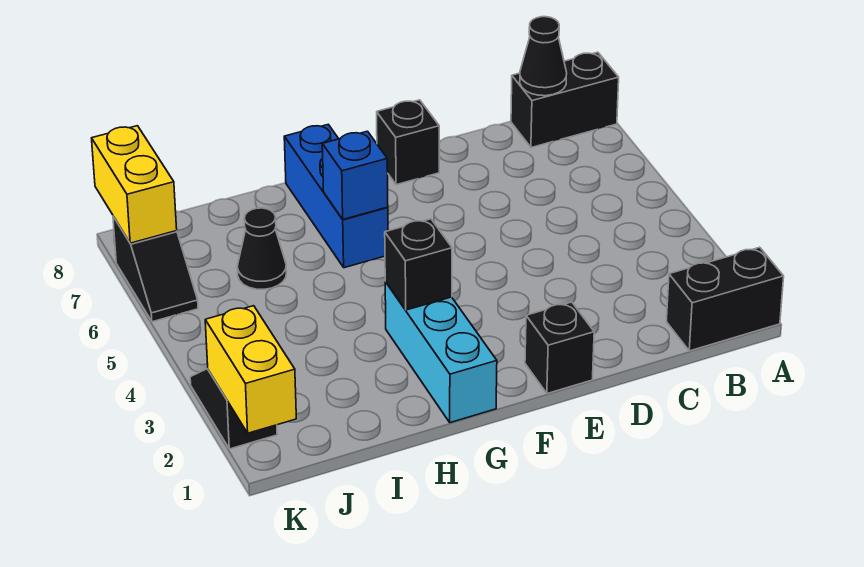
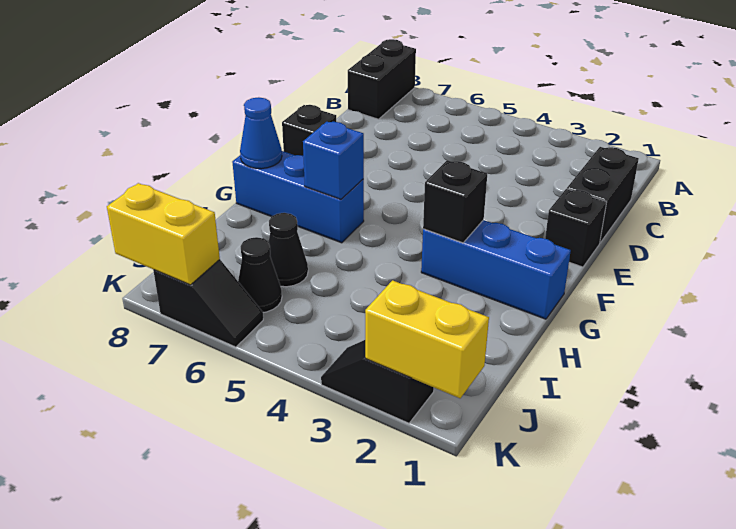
black brick A1:B1 level 1 -> black brick C1:D1 level 1
black cone B8 level 2 -> black cone J6 level 1
cyan brick G1:G3 level 1 -> blue brick G1:G3 level 1
none -> blue cone G8 level 2

